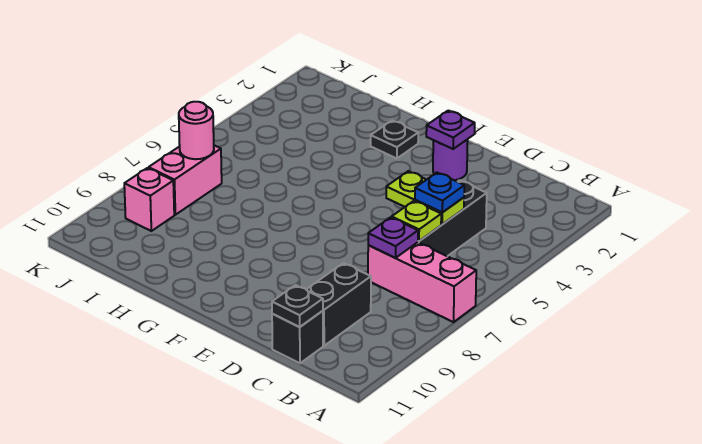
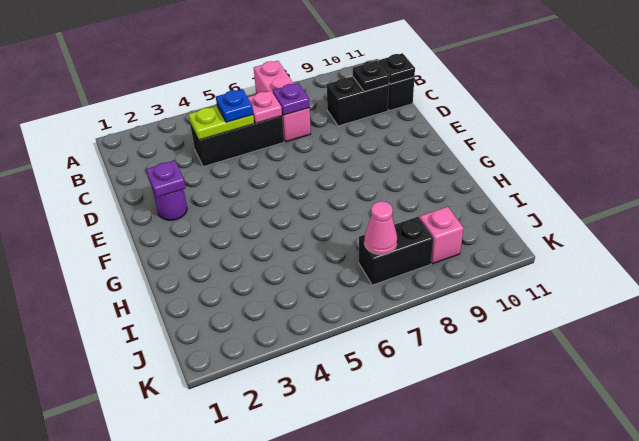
lime plate C5:D5 level 2 -> lime plate C4:C5 level 2
lime plate C6 level 2 -> pink plate C6 level 2
black plate G2 level 1 -> black plate C10 level 2
pink brick J7:J8 level 1 -> black brick J7:J8 level 1
pink round brick J7 level 2 -> pink cone J7 level 2

